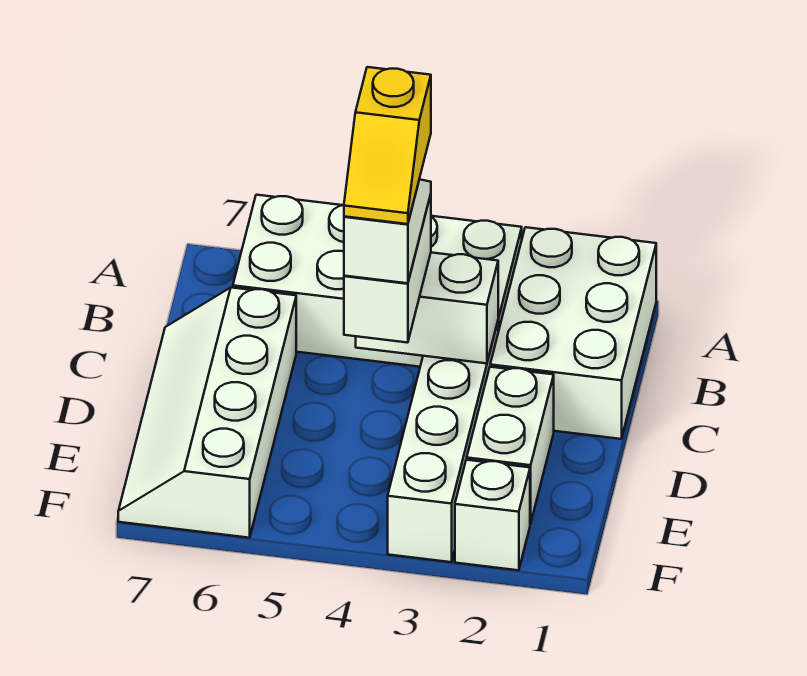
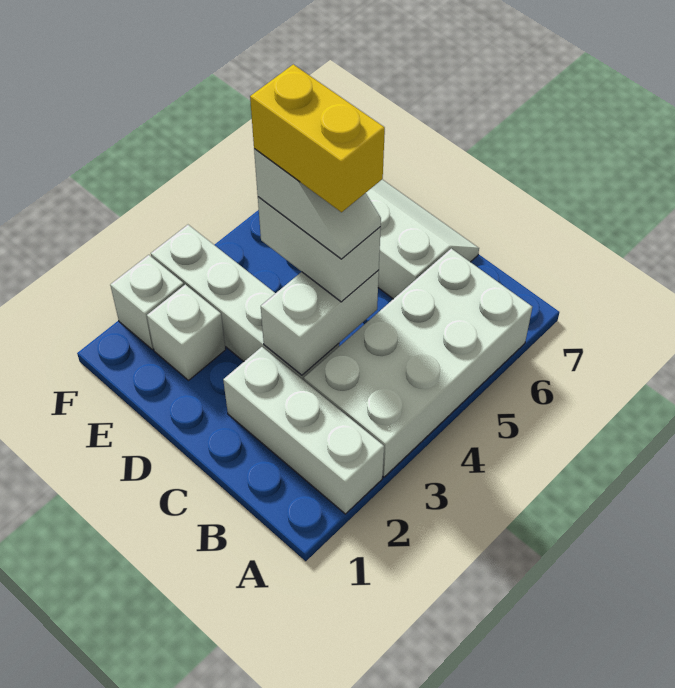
white brick A1:C2 level 1 -> white brick A2:C2 level 1
yellow slope C4:D4 level 5 top C -> yellow brick C4:D4 level 5
white brick D2:E2 level 1 -> white brick E2 level 1

